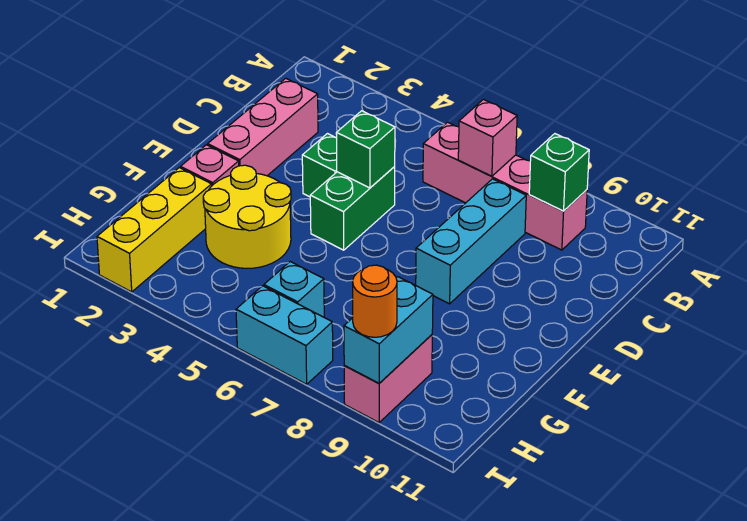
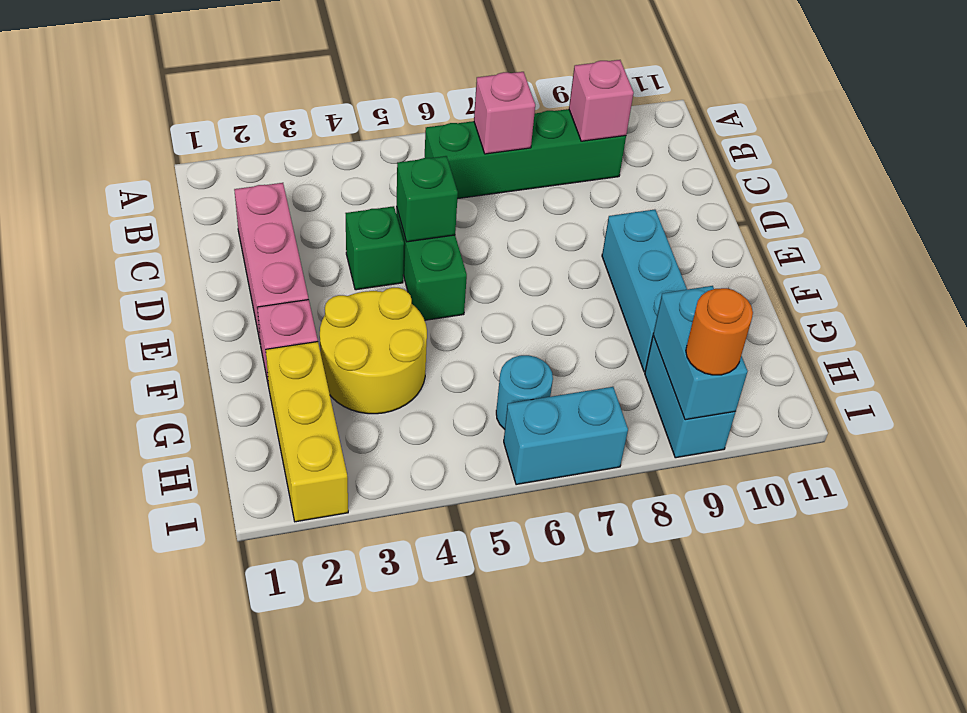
pink brick B6:B9 level 1 -> green brick B6:B9 level 1
green brick B9 level 2 -> pink brick B9 level 2
cyan brick C8:E8 level 1 -> cyan brick E9:G9 level 1
cyan brick H6 level 1 -> cyan round brick H6 level 1
pink brick H9:I9 level 1 -> cyan brick H9:I9 level 1

